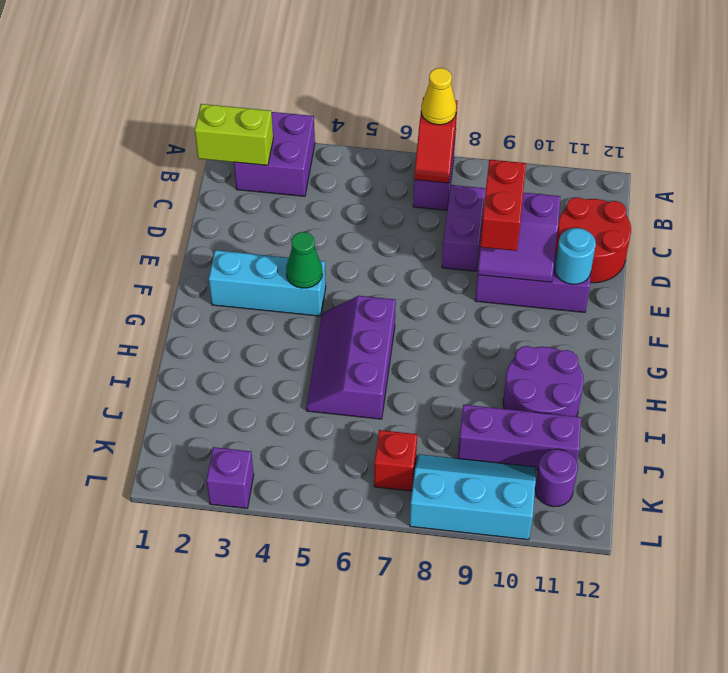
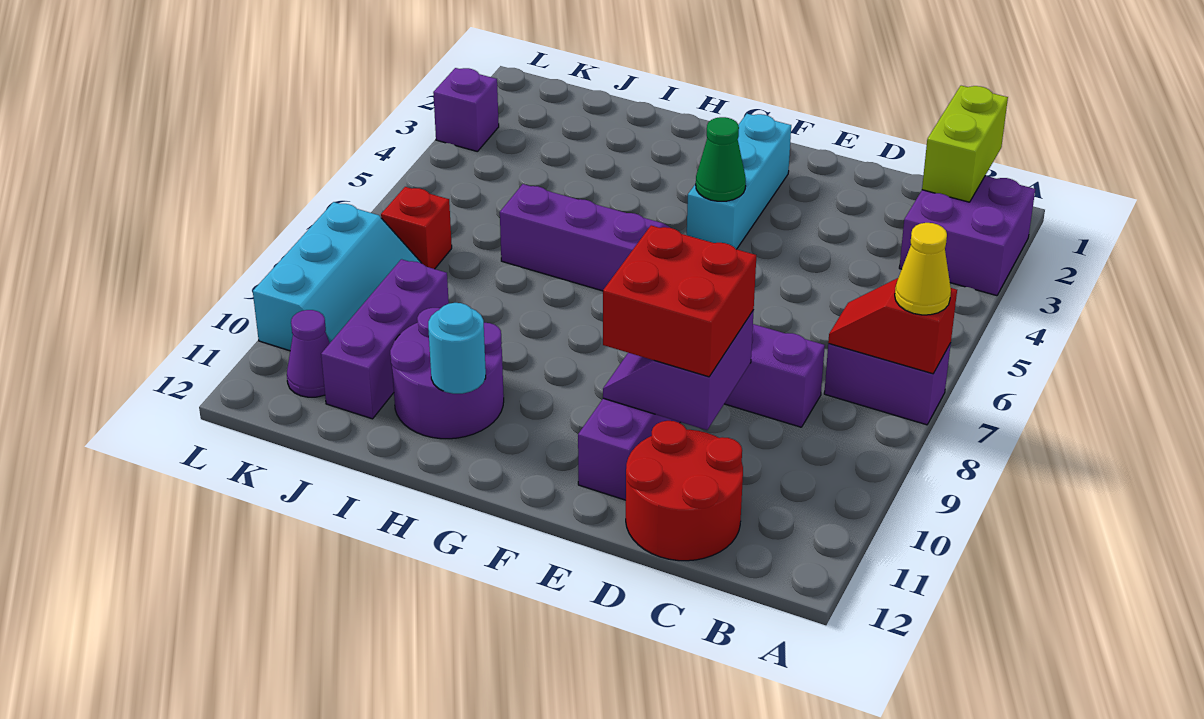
red brick D9:E9 level 3 -> red brick D9:E10 level 3
cyan round brick E11 level 2 -> cyan round brick H11 level 2
purple round brick K11 level 1 -> purple cone K11 level 1

